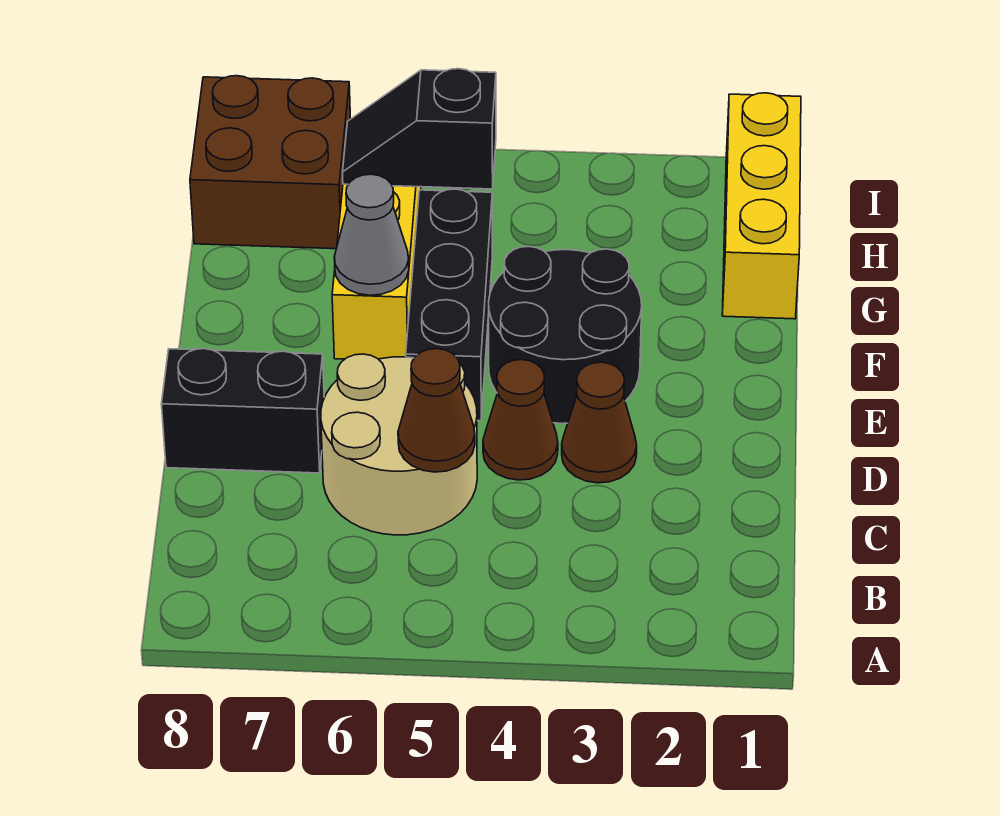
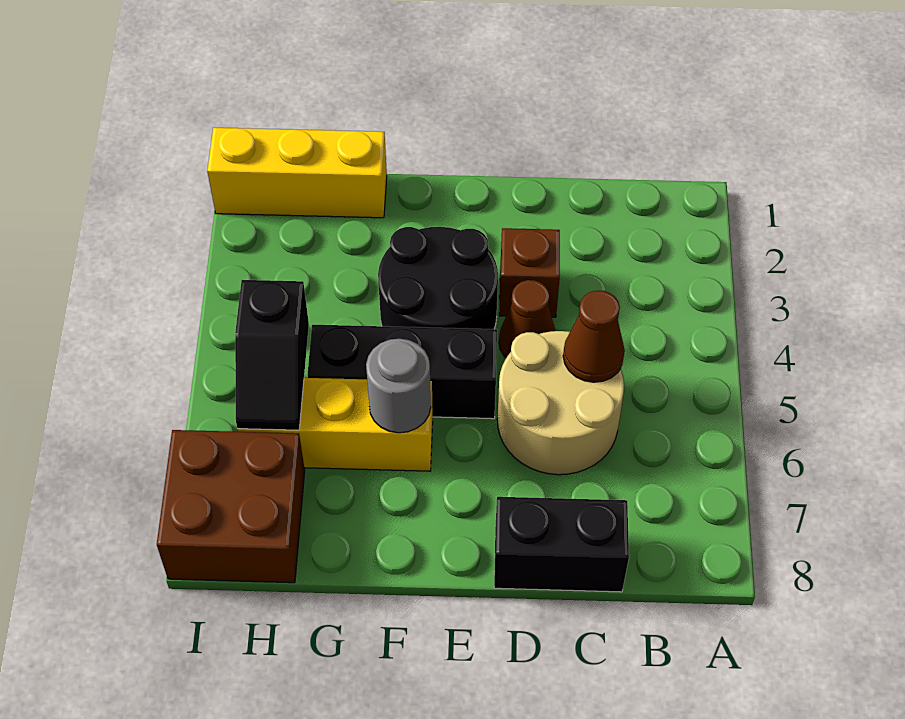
brown cone D3 level 1 -> brown brick D3 level 1
black brick D7:D8 level 1 -> black brick C8:D8 level 1
grey cone F6 level 2 -> grey round brick F6 level 2

